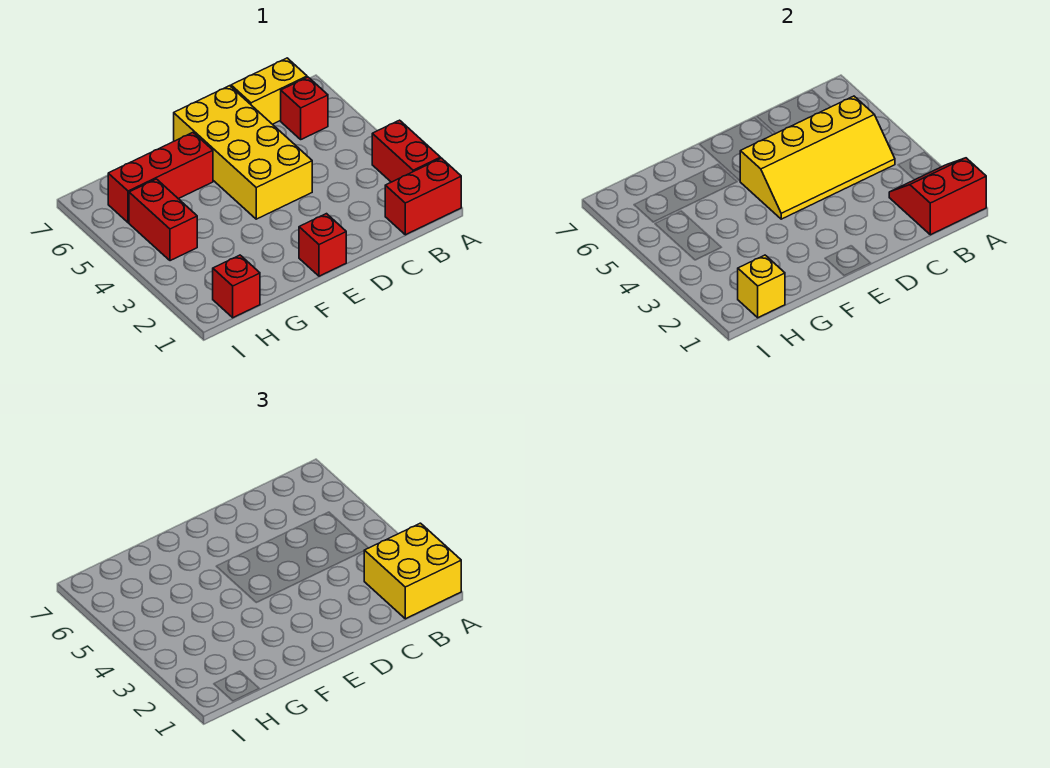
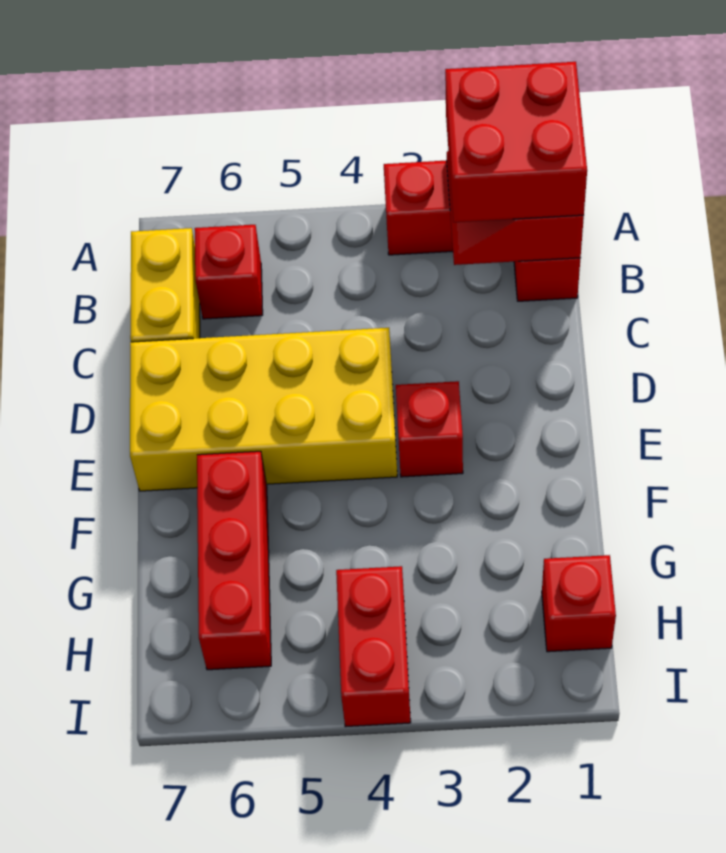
yellow brick A1:B2 level 3 -> red brick A1:B2 level 3
yellow slope B4:E5 level 2 top 5 -> none
red brick E1 level 1 -> red brick E3 level 1
yellow brick H1 level 2 -> none
red brick H4:H5 level 1 -> red brick H4:I4 level 1

